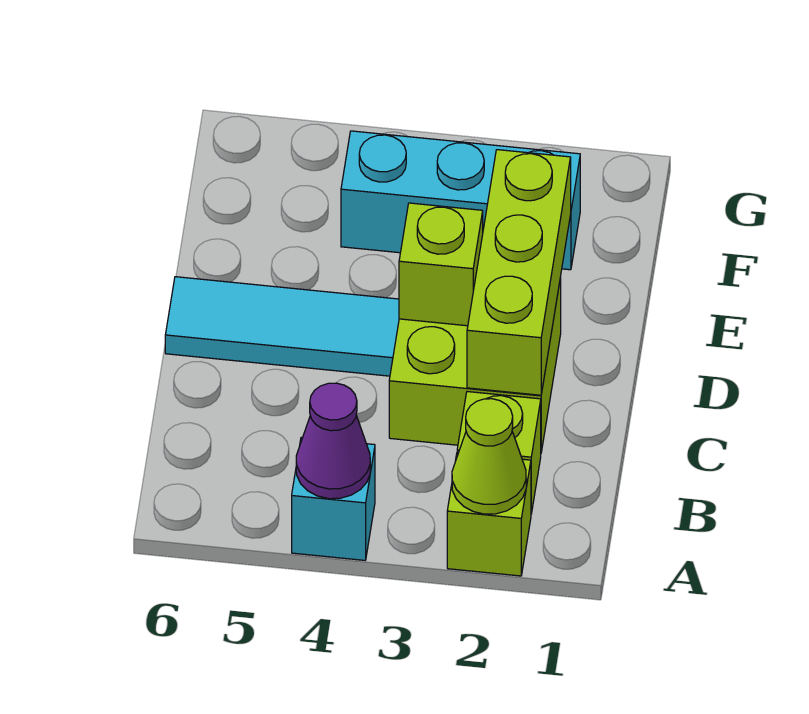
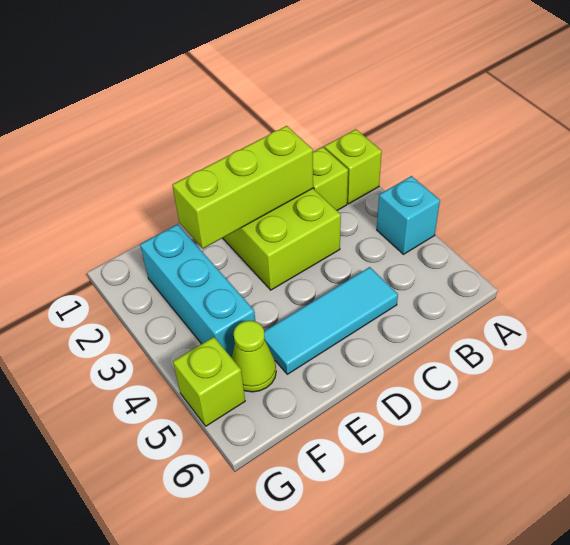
lime cone A2 level 2 -> lime cone F5 level 1
purple cone A4 level 2 -> none
lime brick D3 level 2 -> lime brick G5 level 1
cyan tile D4:D6 level 1 -> cyan tile C5:E5 level 1

